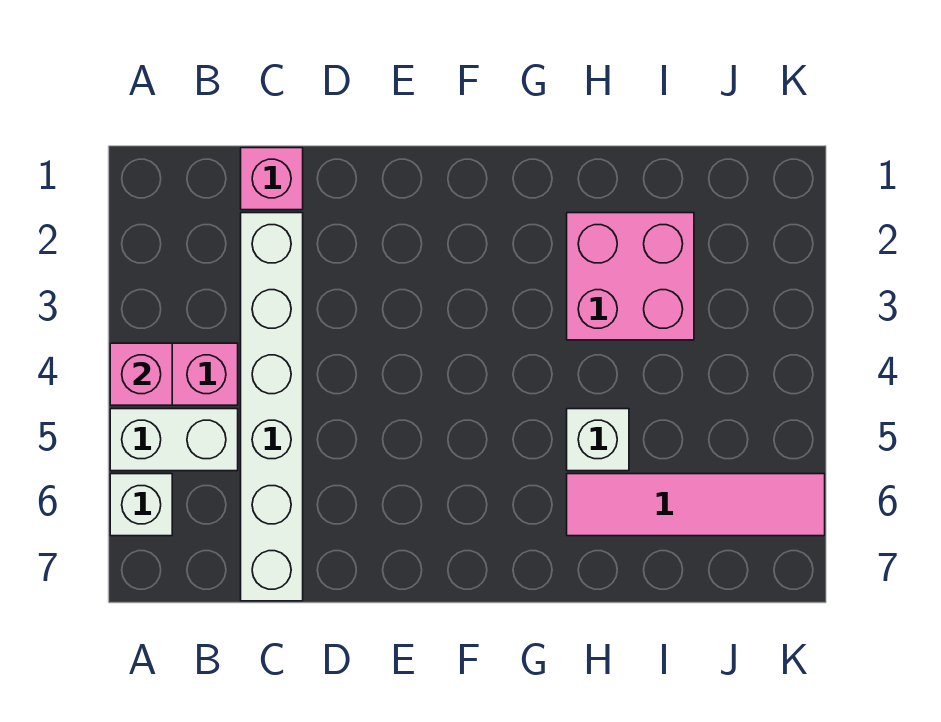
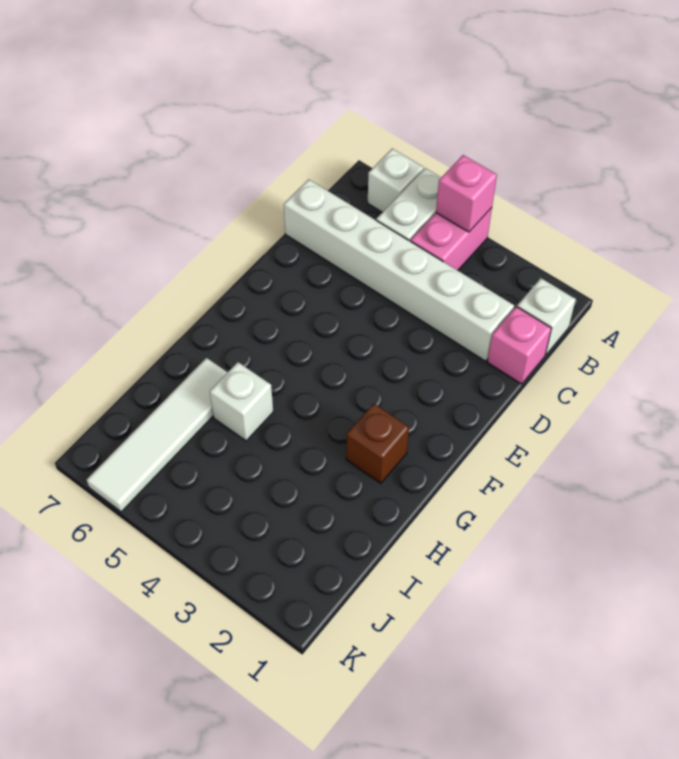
none -> white brick B1 level 1
none -> brown brick G2 level 1
pink brick H2:I3 level 1 -> none
pink tile H6:K6 level 1 -> white tile H6:K6 level 1

